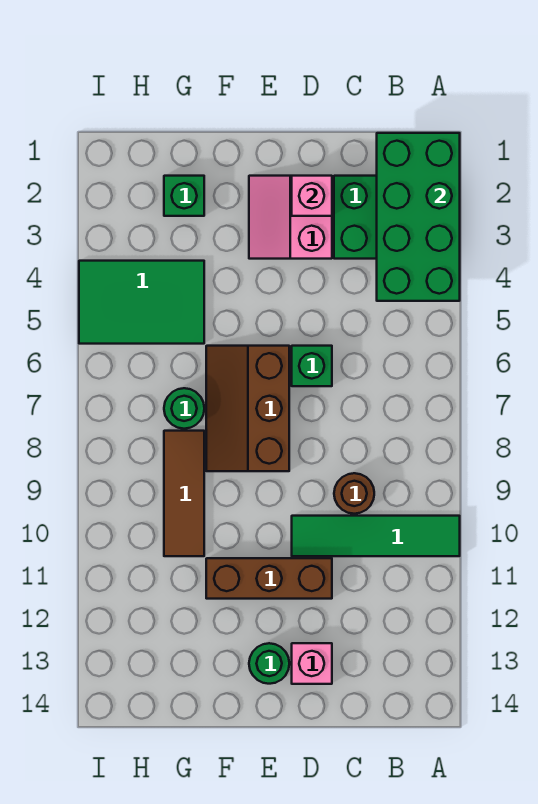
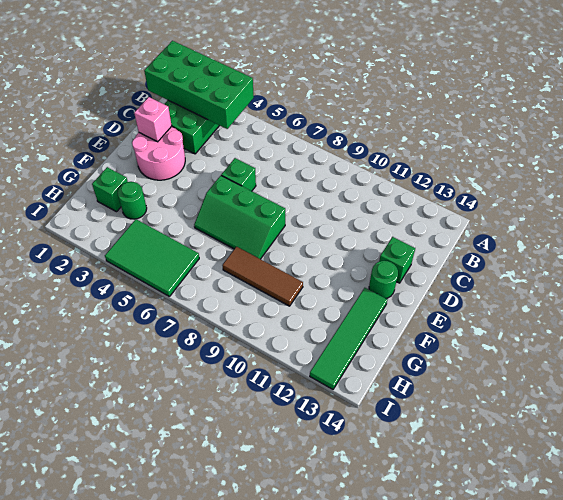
green tile A10:D10 level 1 -> green tile F13:I13 level 1
brown round brick C9 level 1 -> none
pink slope D2:E3 level 1 top D -> pink round brick D2:E3 level 1
brown brick D11:F11 level 1 -> none
pink brick D13 level 1 -> green brick D13 level 1
brown slope E6:F8 level 1 top E -> green slope E6:F8 level 1 top E
green tile G4:I5 level 1 -> green tile H4:I6 level 1
green round brick G7 level 1 -> green round brick G3 level 1

